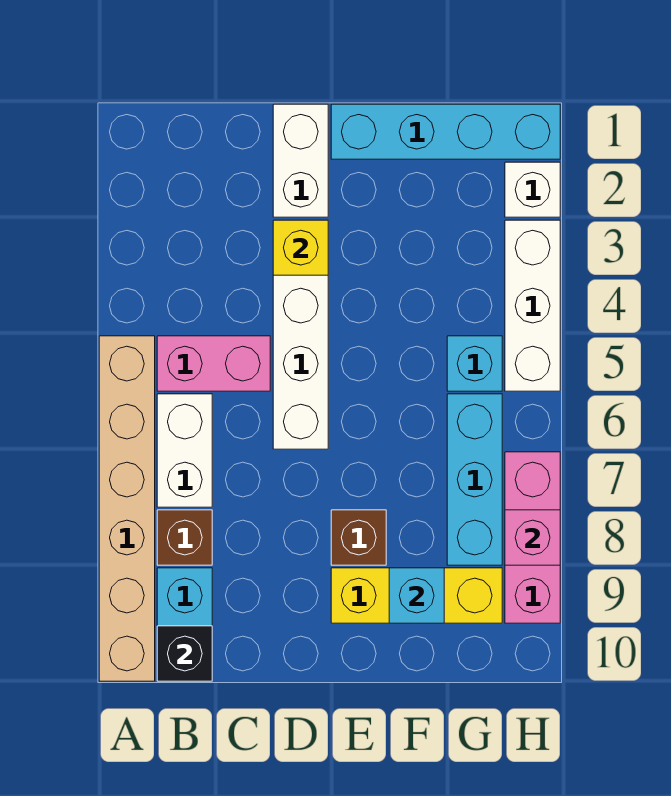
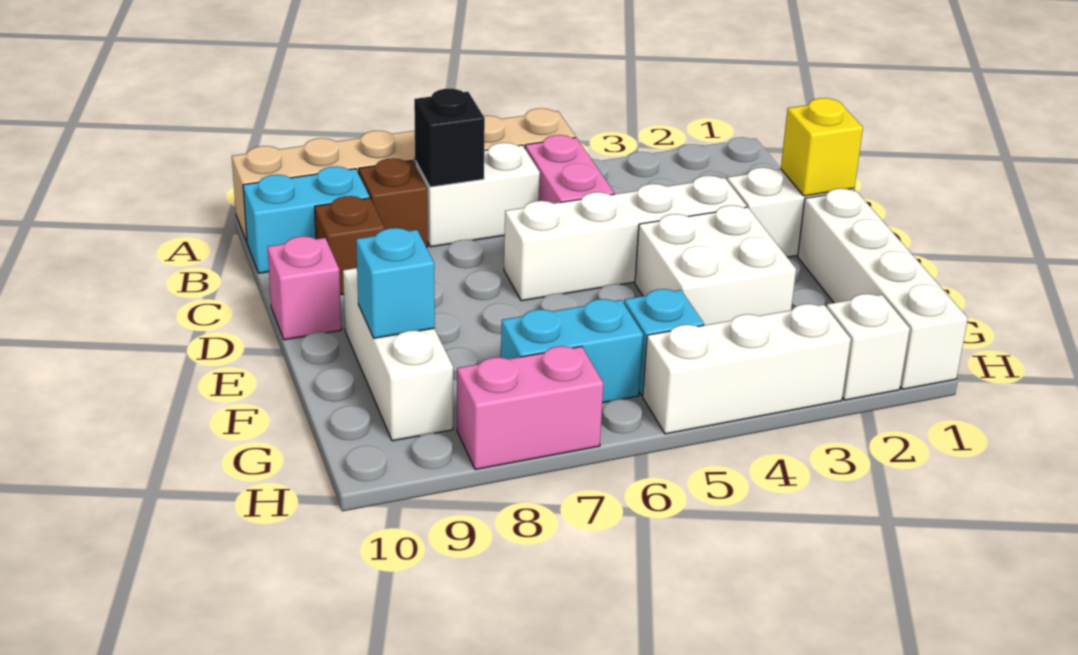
black brick B10 level 2 -> black brick B7 level 2
yellow brick D3 level 2 -> yellow brick D1 level 2
cyan brick E1:H1 level 1 -> white brick E1:H1 level 1
none -> white brick E3:F4 level 1
brown brick E8 level 1 -> brown brick C9 level 1
yellow brick E9:G9 level 1 -> white brick E9:G9 level 1
cyan brick G6:G8 level 1 -> cyan brick G6:G7 level 1
pink brick H7:H9 level 1 -> pink brick H7:H8 level 1
pink brick H8 level 2 -> pink brick D10 level 1

